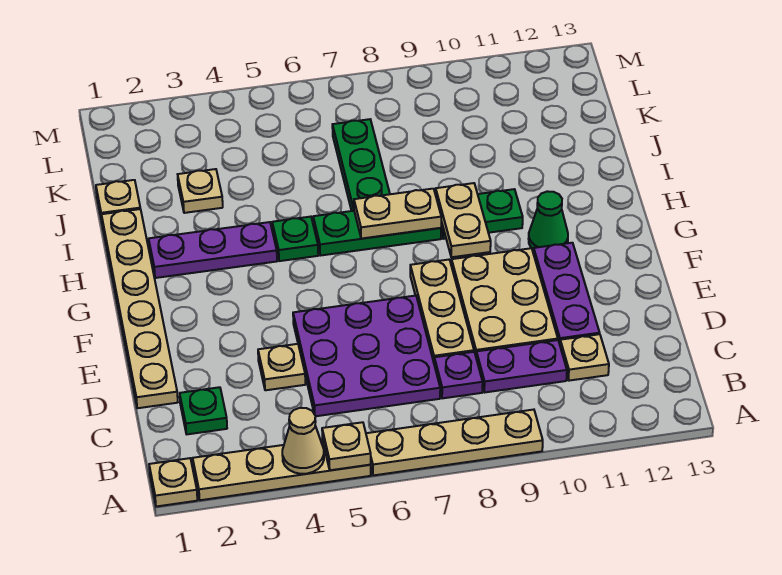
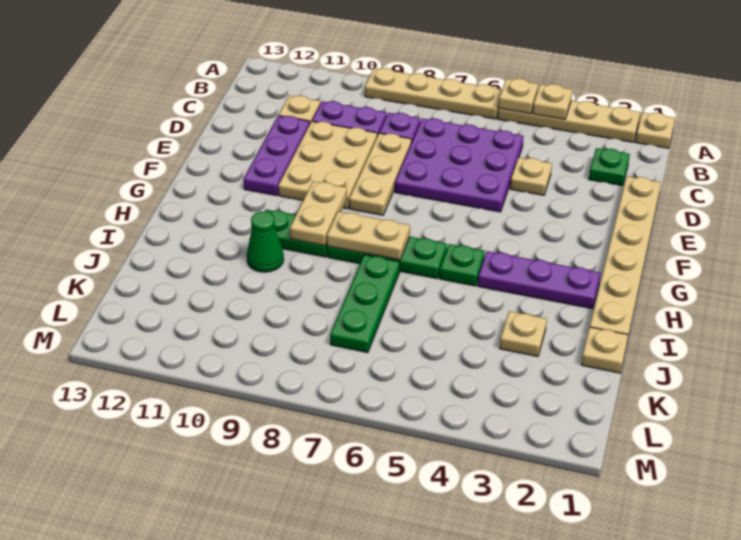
tan cone A4 level 2 -> tan plate A4 level 2
green cone G11 level 1 -> green cone I10 level 1

